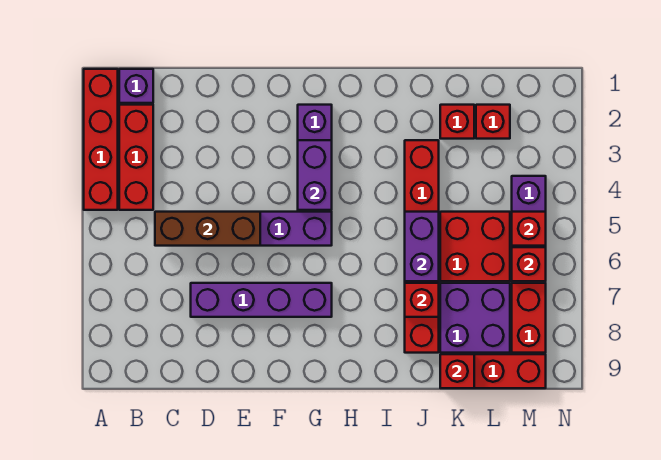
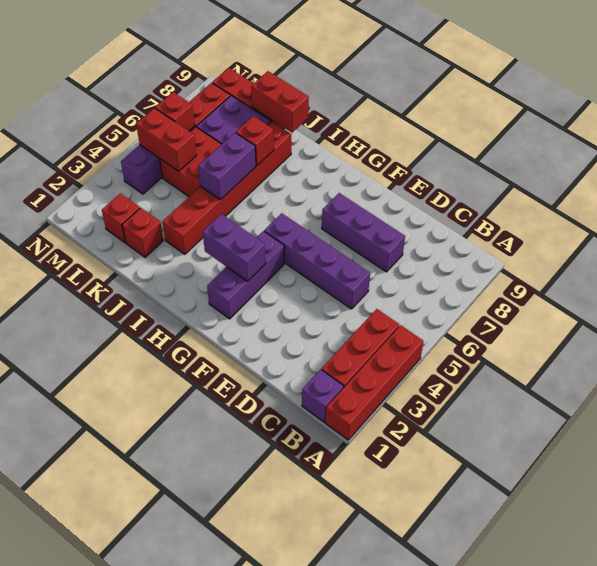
brown brick C5:E5 level 2 -> none
purple brick D7:G7 level 1 -> purple brick D7:F7 level 1
purple brick G3:G4 level 2 -> purple brick G3:H3 level 2
red brick K9 level 2 -> red brick J9:K9 level 2
red brick M5 level 2 -> red brick L5:M5 level 2

